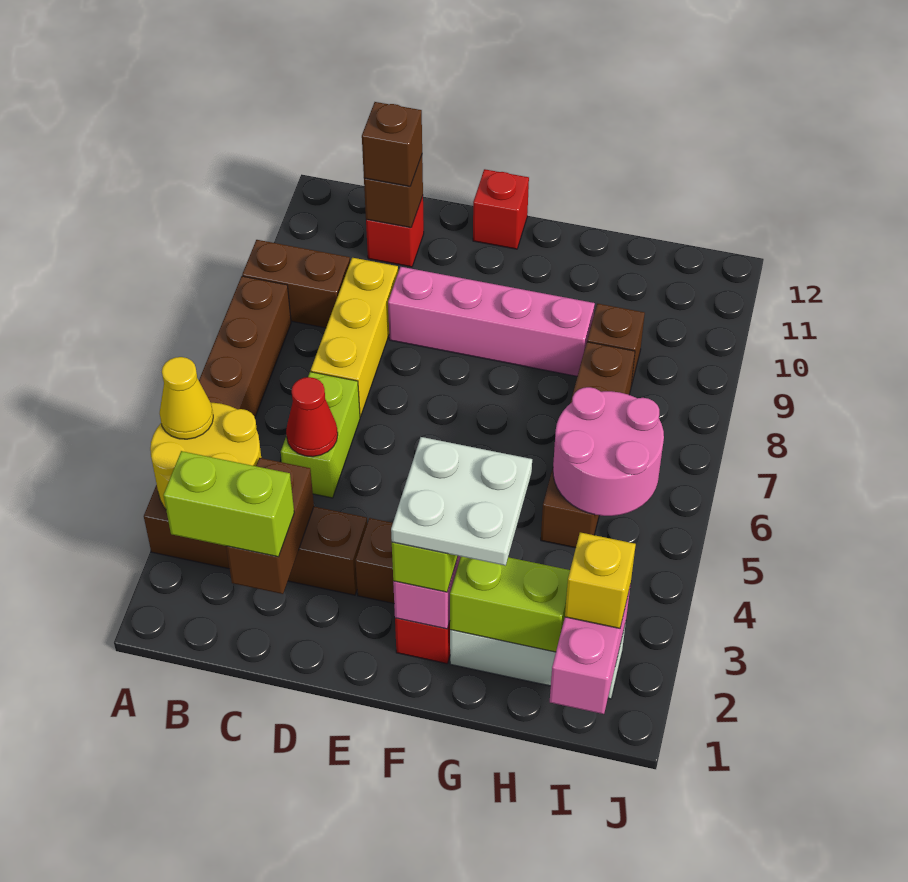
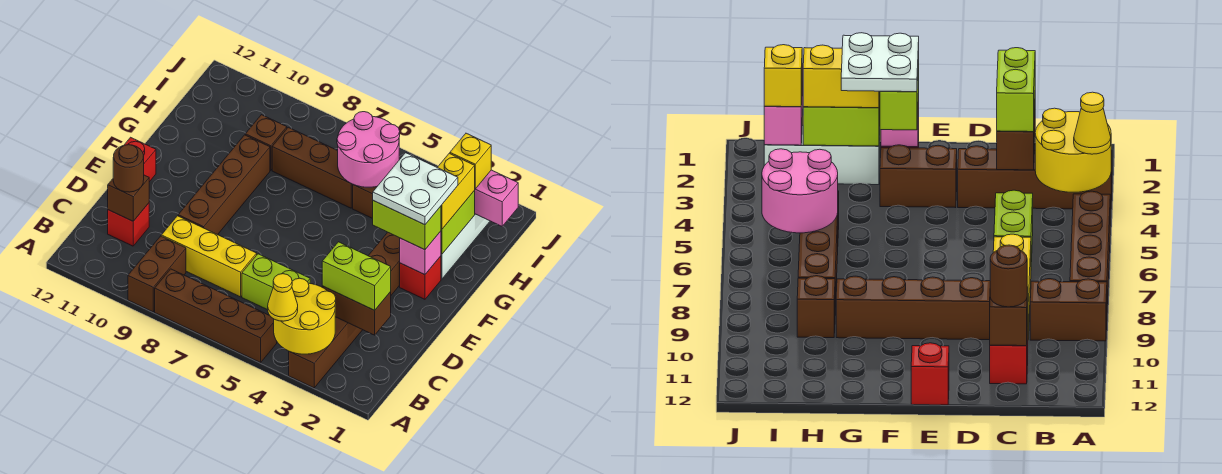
lime brick B2:C2 level 3 -> lime brick C2:C3 level 3
red cone C5 level 2 -> none
brown brick C11 level 3 -> brown round brick C11 level 3
pink brick D9:G9 level 1 -> brown brick D9:G9 level 1
none -> yellow brick G2:H2 level 3

